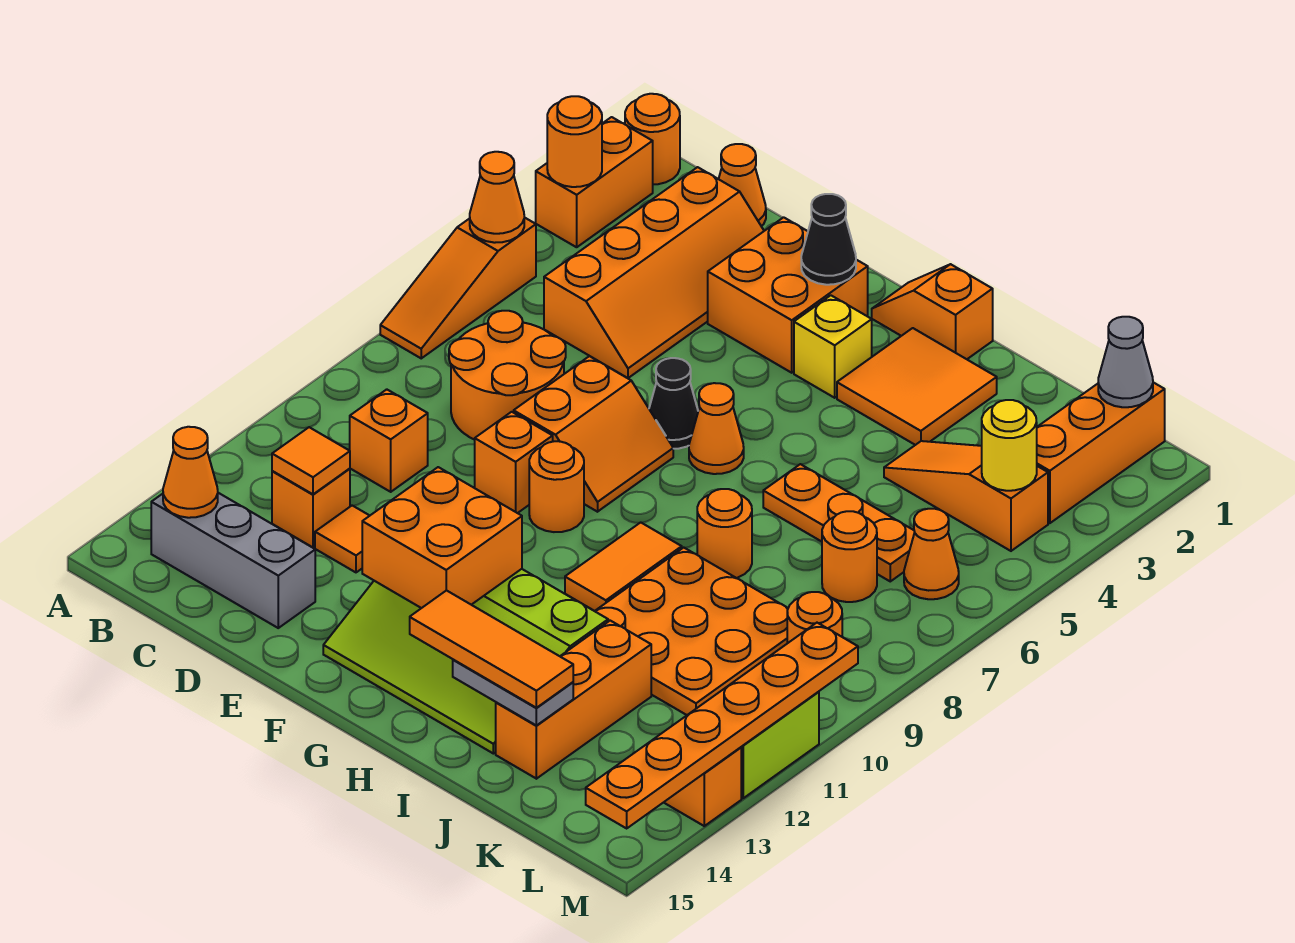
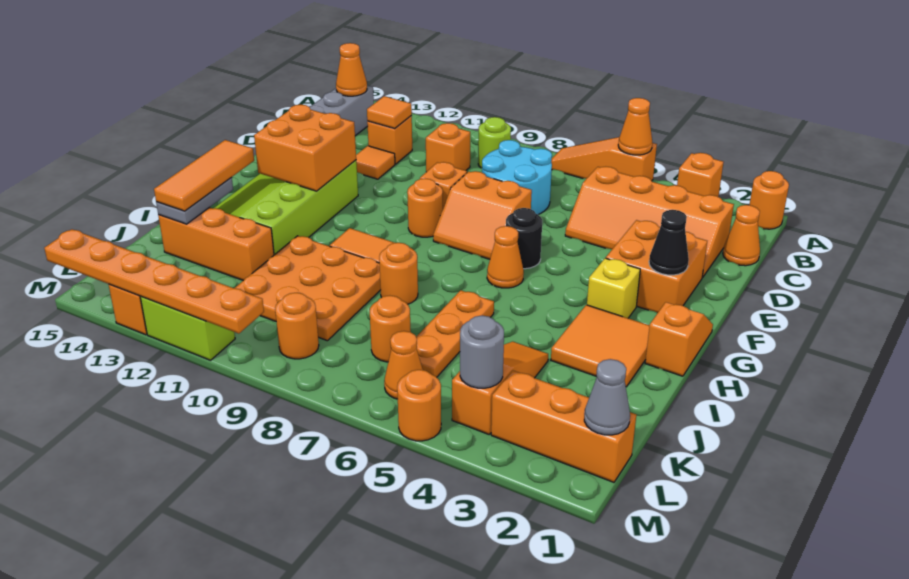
orange brick A2:A3 level 1 -> orange brick A3 level 1
orange round brick A3 level 2 -> orange round brick M5 level 1
none -> lime round brick B9 level 1
orange round brick C7:D8 level 1 -> cyan round brick C7:D8 level 1
black cone F6 level 1 -> black round brick F6 level 1
yellow round brick L4 level 2 -> grey round brick L4 level 2

